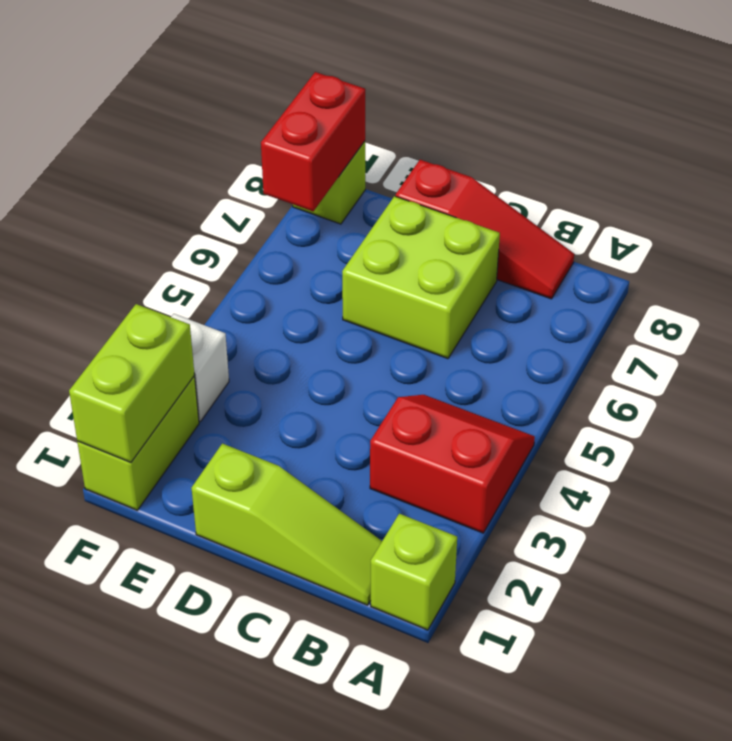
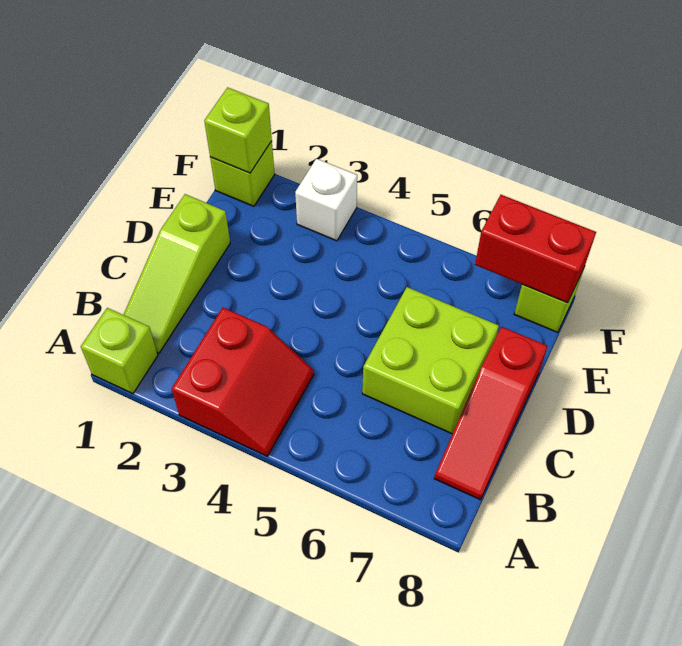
lime brick F1:F2 level 1 -> lime brick F1 level 1
lime brick F1:F2 level 2 -> lime brick F1 level 2

